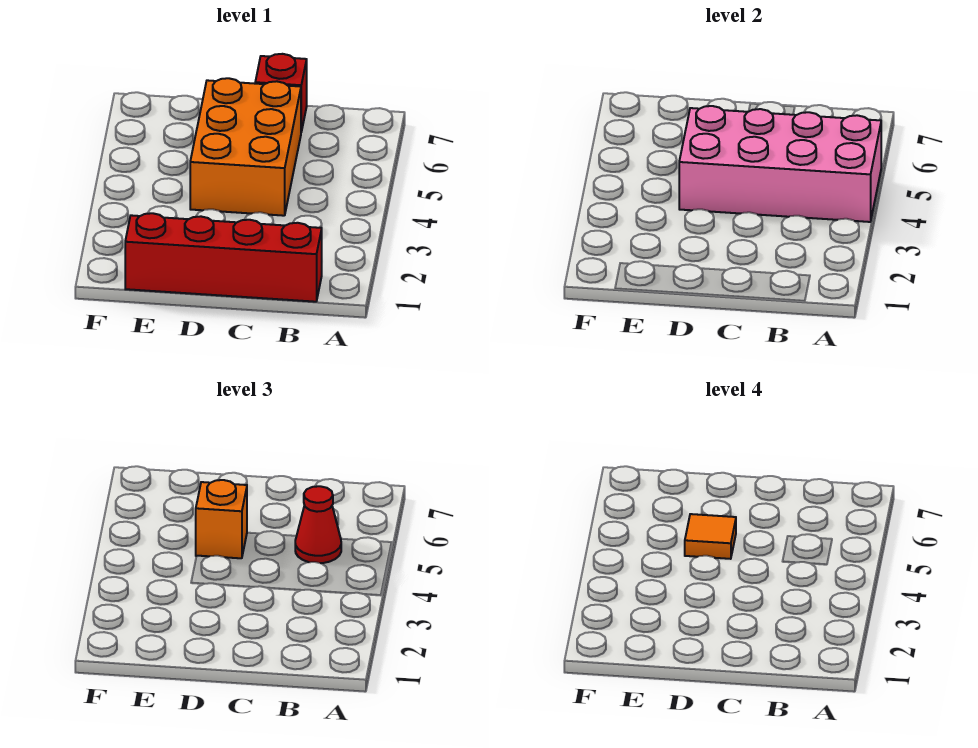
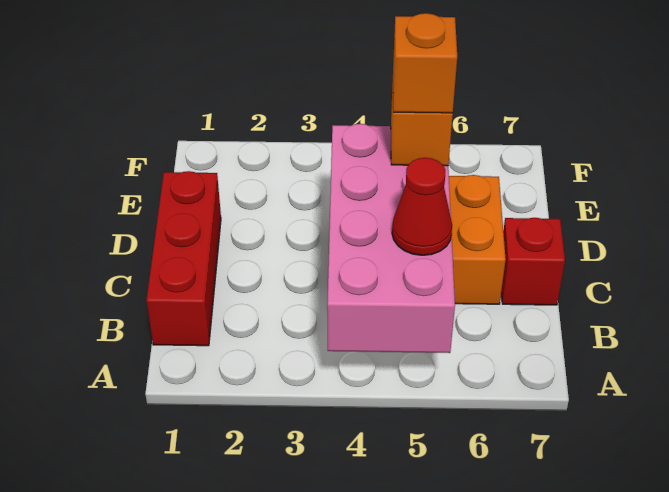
red brick B1:E1 level 1 -> red brick B1:D1 level 1
orange tile D5 level 4 -> orange brick D5 level 4

